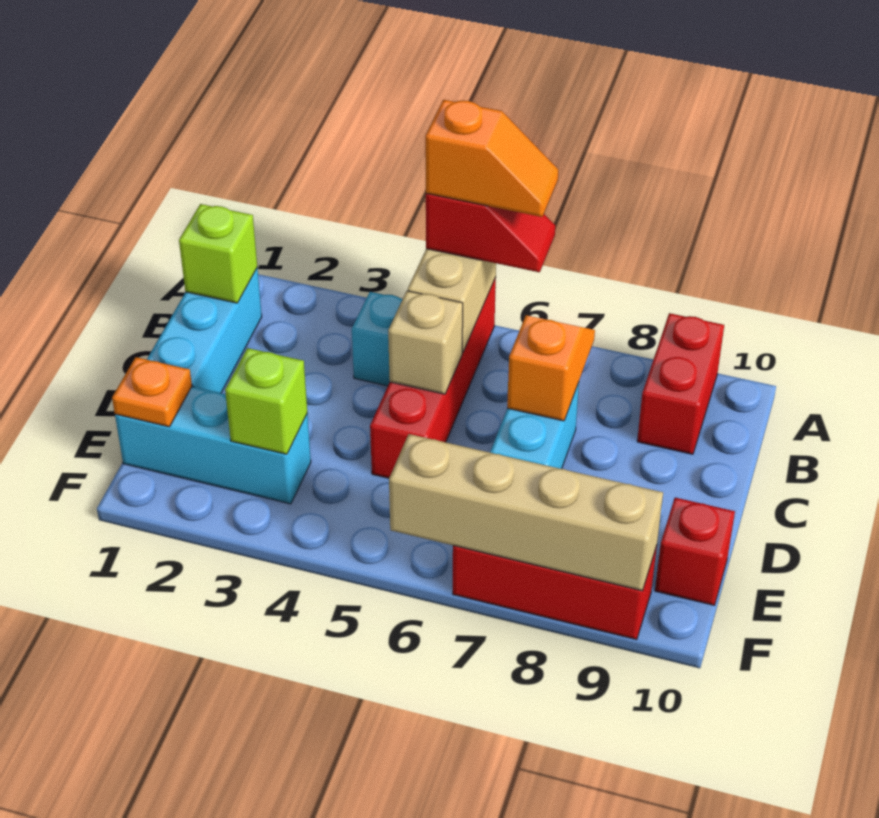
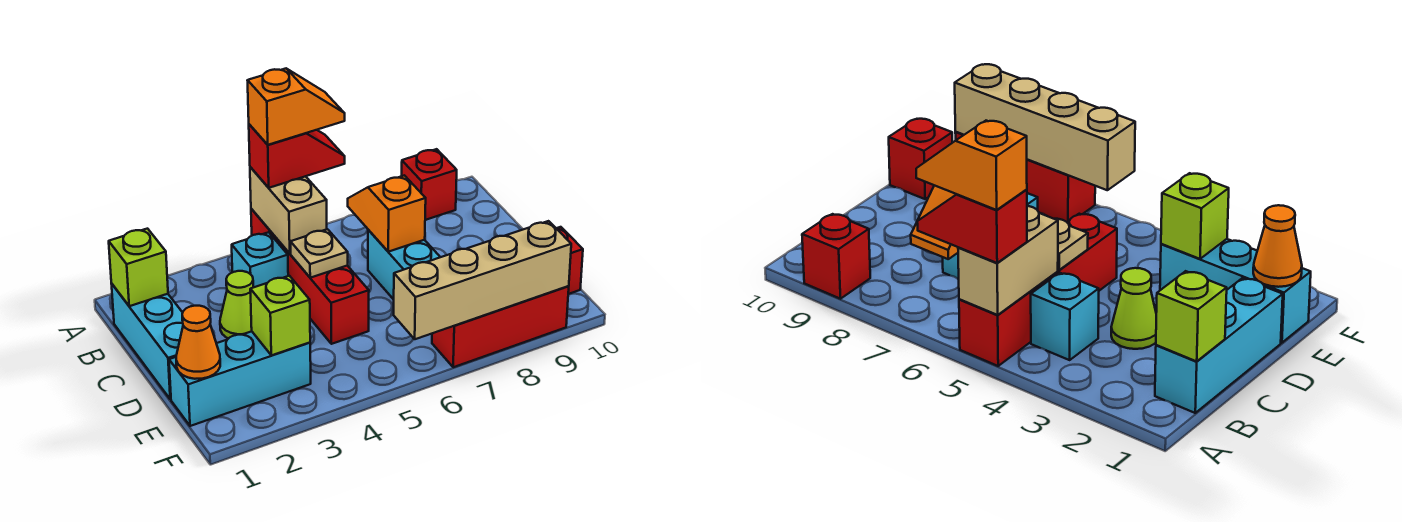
red brick A9:B9 level 1 -> red brick A9 level 1
none -> lime cone C3 level 1
tan brick C5 level 2 -> tan plate C5 level 2
orange plate E1 level 2 -> orange cone E1 level 2

